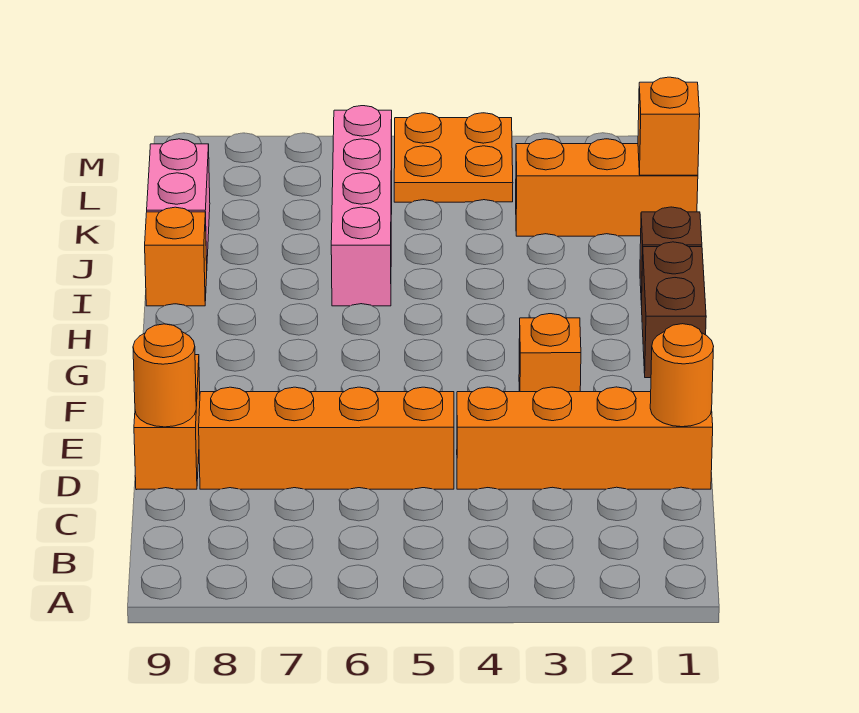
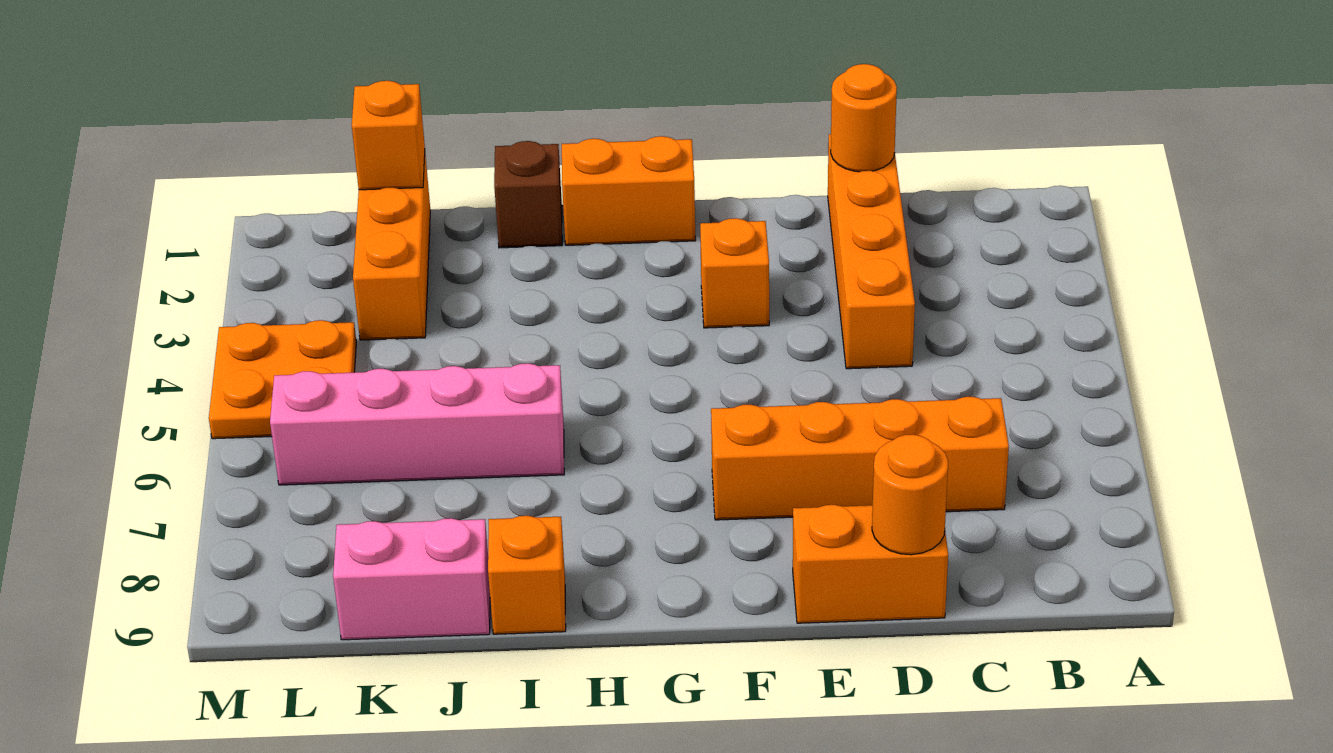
orange brick D5:D8 level 1 -> orange brick C7:F7 level 1
brown brick G1:H1 level 1 -> orange brick G1:H1 level 1

